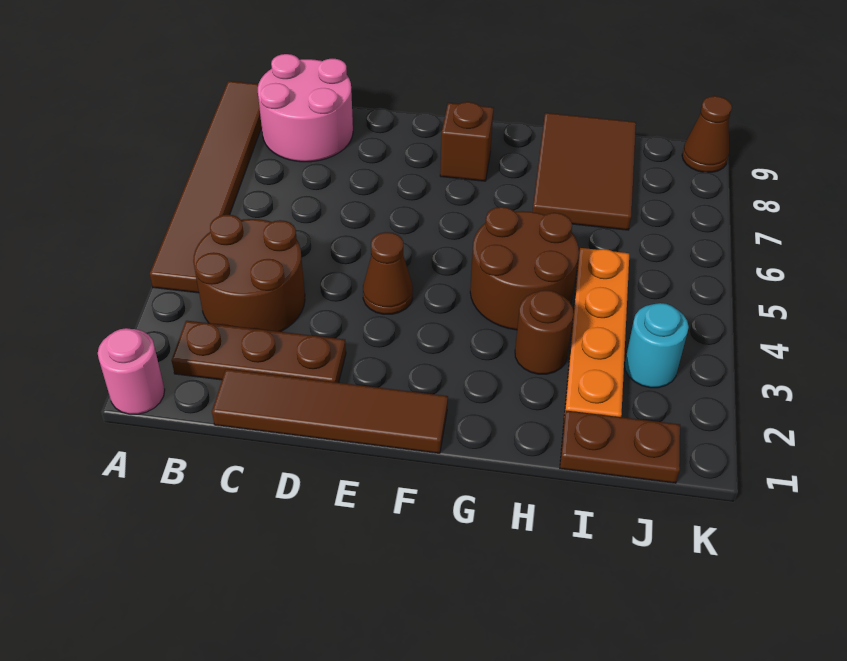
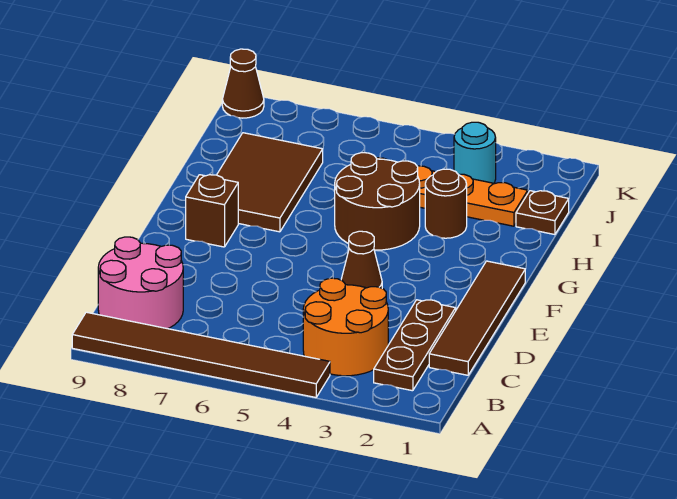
pink round brick A1 level 1 -> none
brown round brick B3:C4 level 1 -> orange round brick B3:C4 level 1
brown tile H7:I9 level 1 -> brown tile G7:I8 level 1
brown plate I1:J1 level 1 -> brown plate I1 level 1

